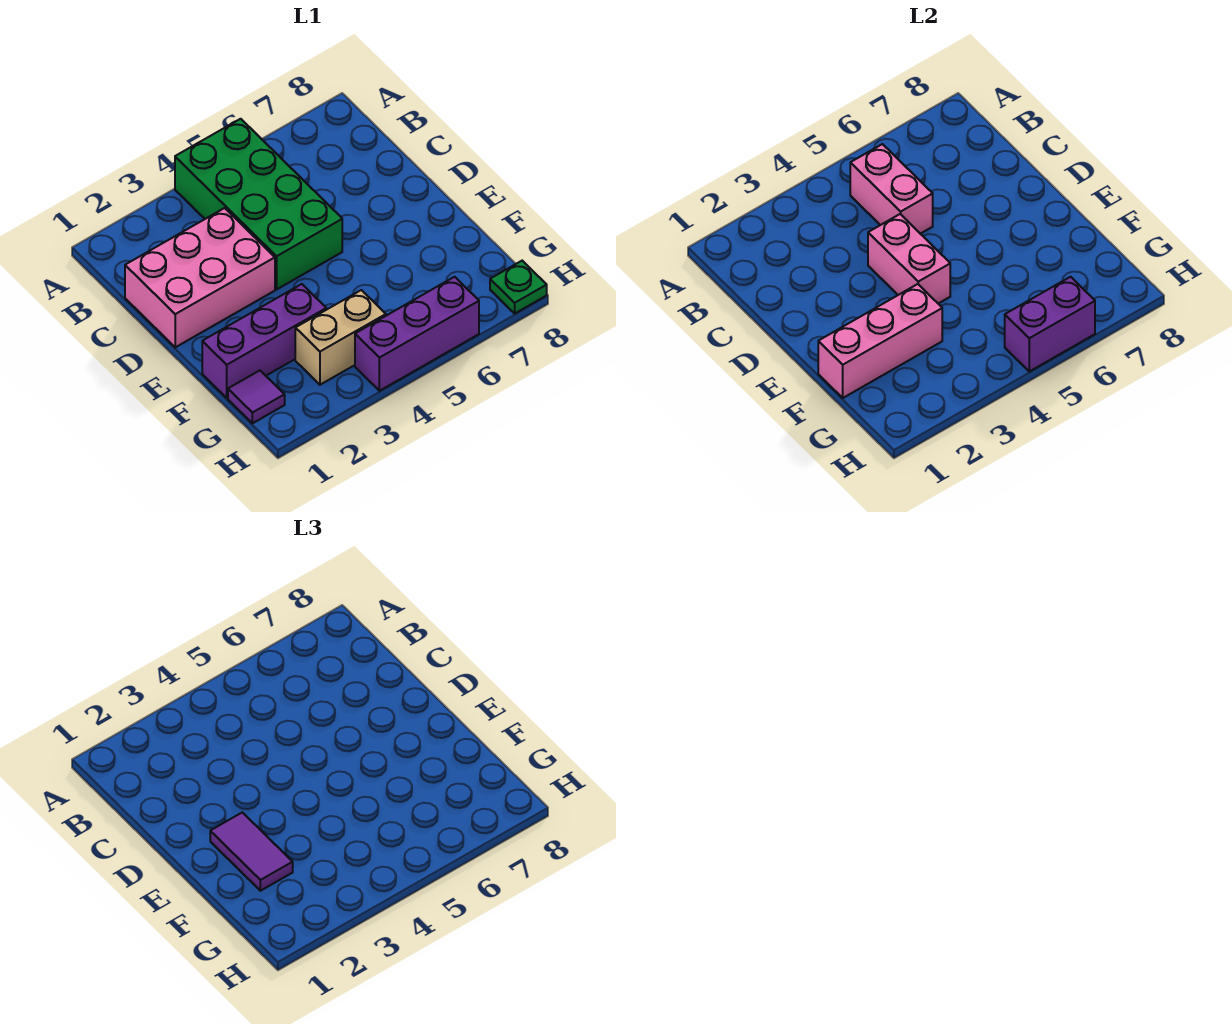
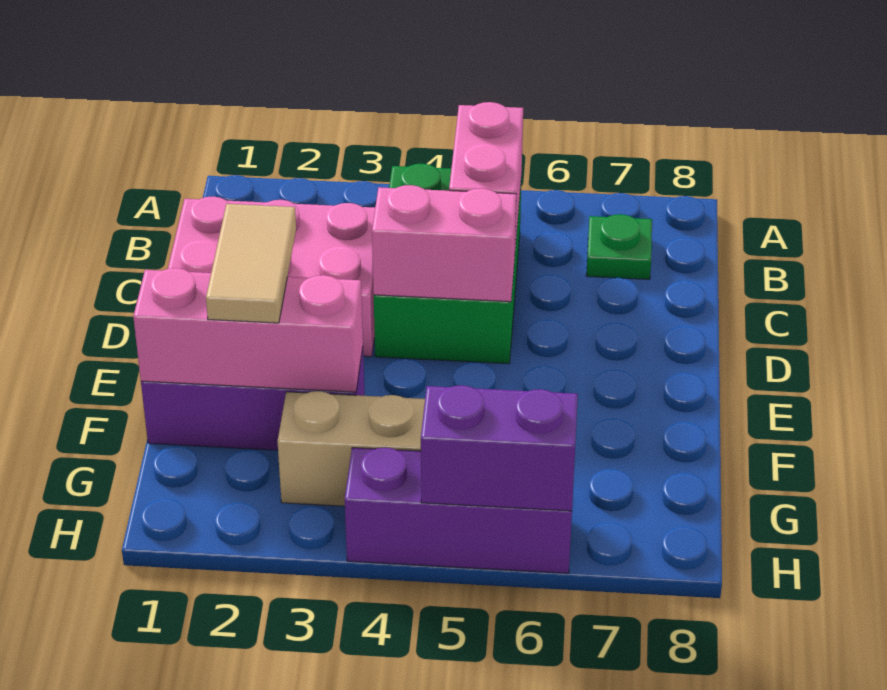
green brick A4:D5 level 1 -> green brick B4:D5 level 1
pink brick D4:E4 level 2 -> pink brick D4:D5 level 2
purple tile E2:F2 level 3 -> tan tile E2:F2 level 3
purple tile G1 level 1 -> none
green plate H8 level 1 -> green plate B7 level 1

